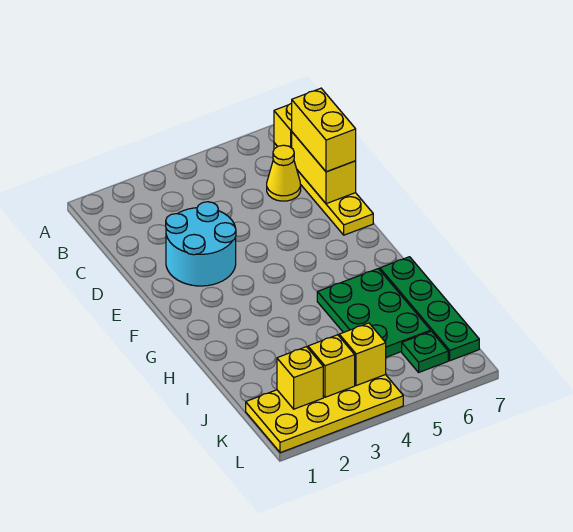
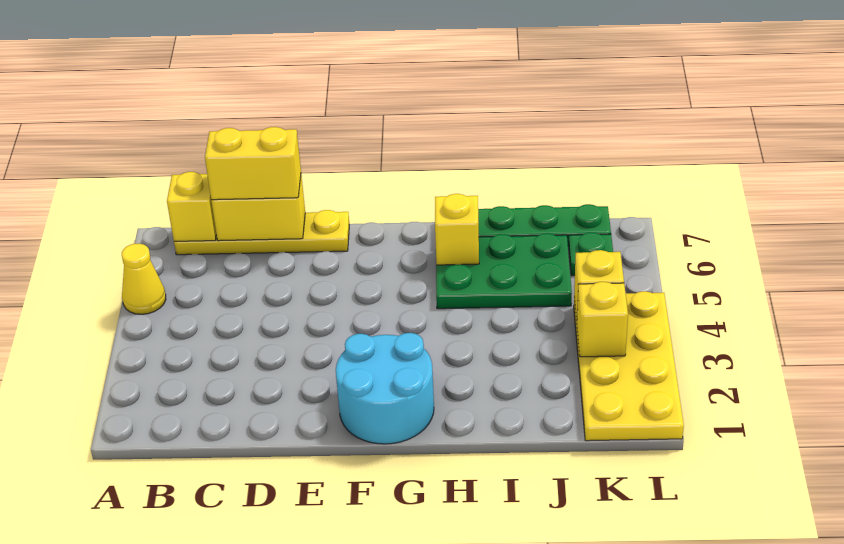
yellow cone C6 level 1 -> yellow cone A5 level 1
cyan round brick D2:E3 level 1 -> cyan round brick F1:G2 level 1
yellow brick K2 level 2 -> yellow brick H6 level 2

